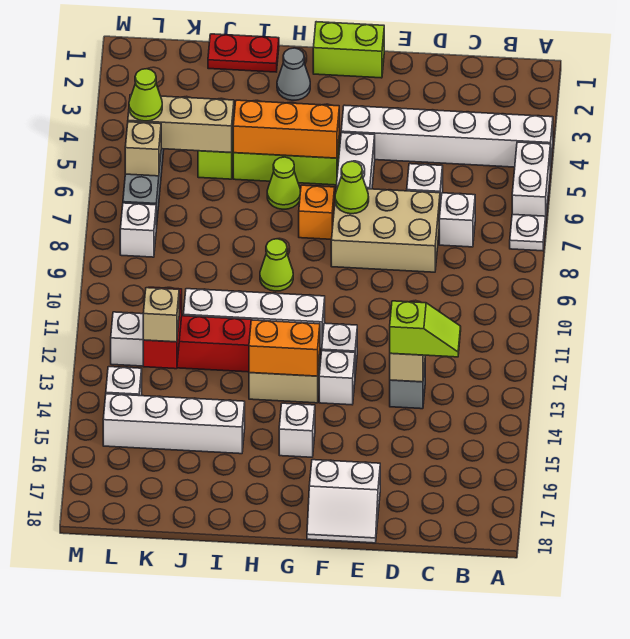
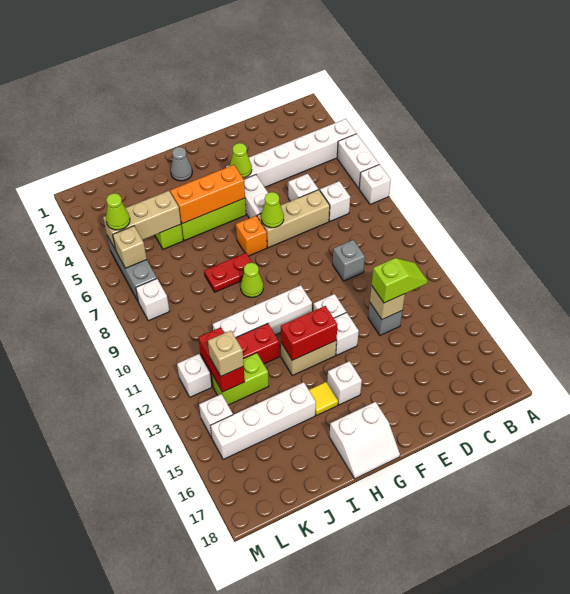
white plate A7 level 1 -> white brick A7 level 1
tan brick D7:F8 level 1 -> tan brick D7:F7 level 1
none -> grey brick D10 level 1
white slope E17:F18 level 1 top 17 -> white slope G17:H18 level 1 top 17
lime brick F1:G1 level 1 -> lime brick J13:K13 level 1
orange brick G13:H13 level 2 -> red brick G13:H13 level 2
lime cone H6 level 1 -> lime cone F4 level 2
none -> yellow tile H15 level 1
red plate I1:J1 level 1 -> red plate H8:I8 level 1

